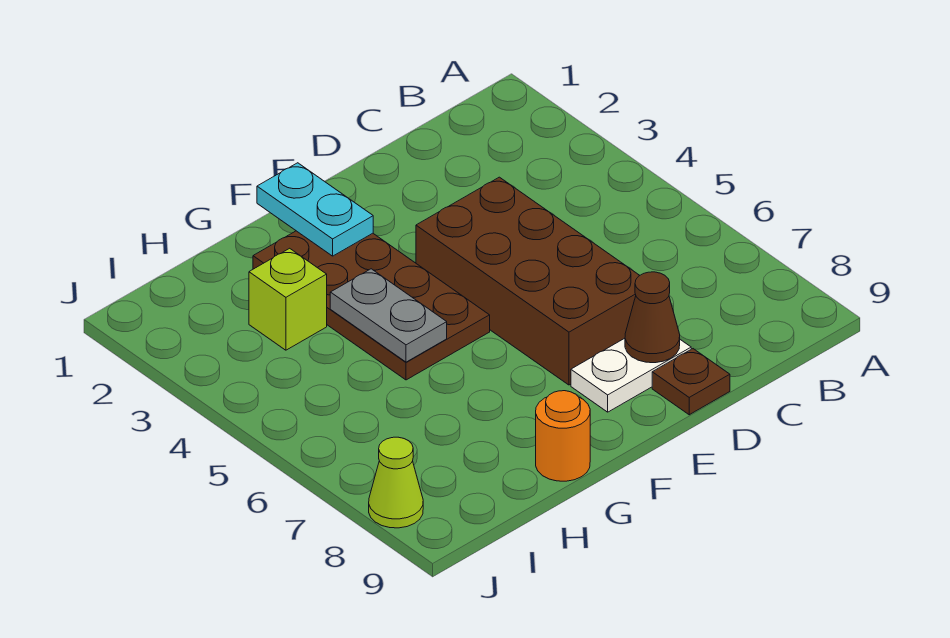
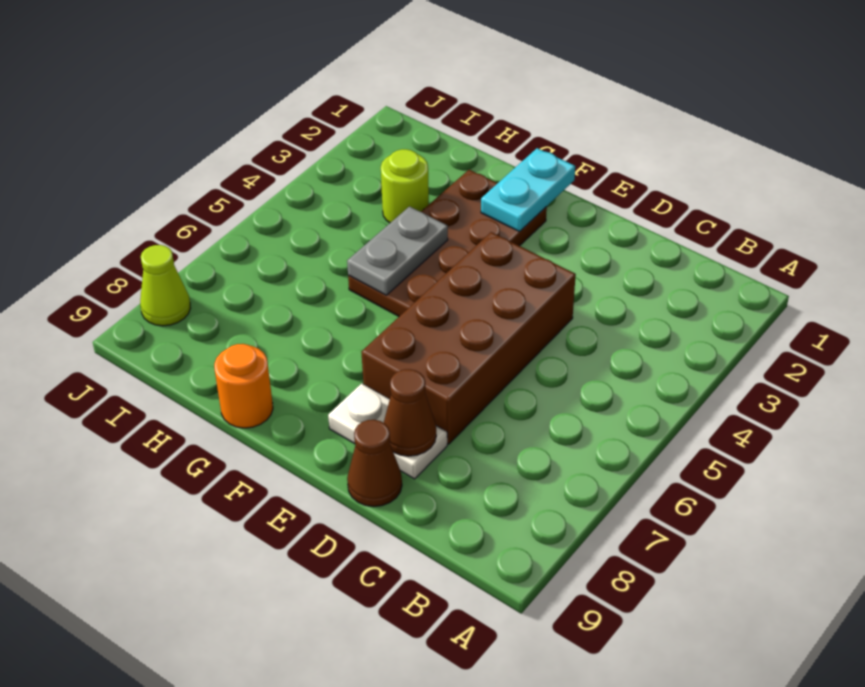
brown plate D9 level 1 -> brown cone D9 level 1
lime brick H3 level 1 -> lime round brick H3 level 1

